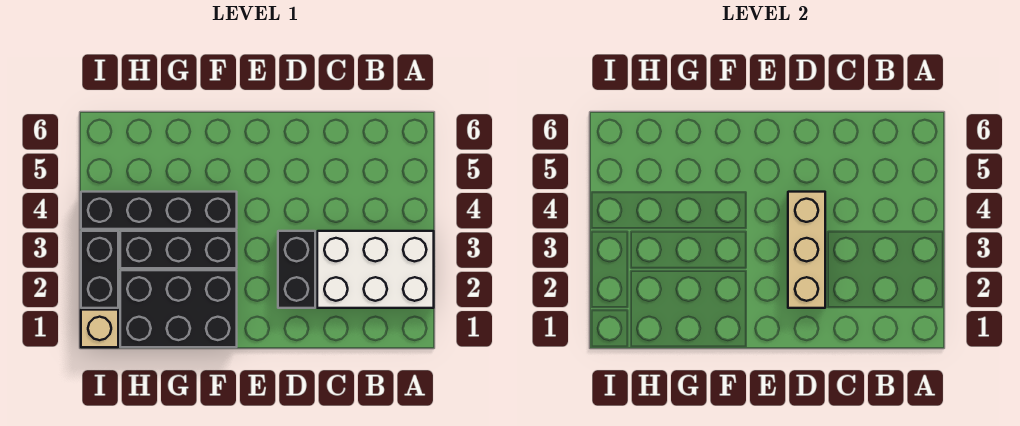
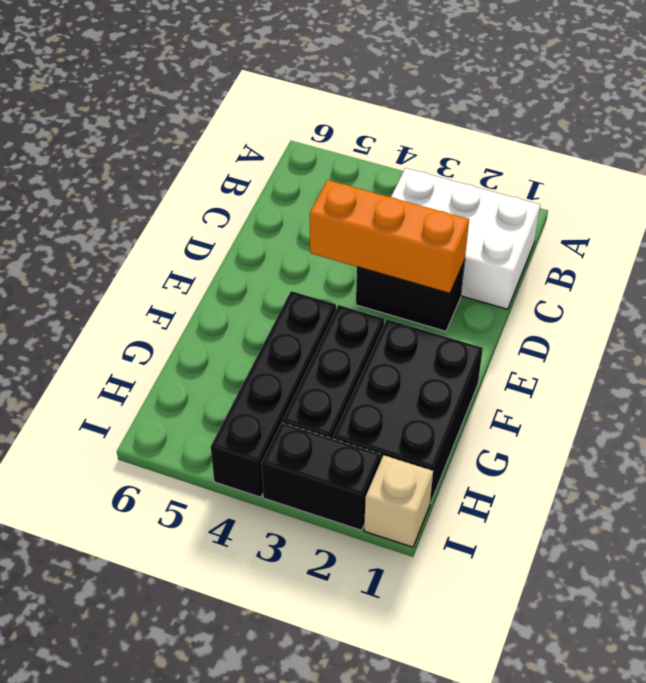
white brick A2:C3 level 1 -> white brick B1:C3 level 1
tan brick D2:D4 level 2 -> orange brick D2:D4 level 2

